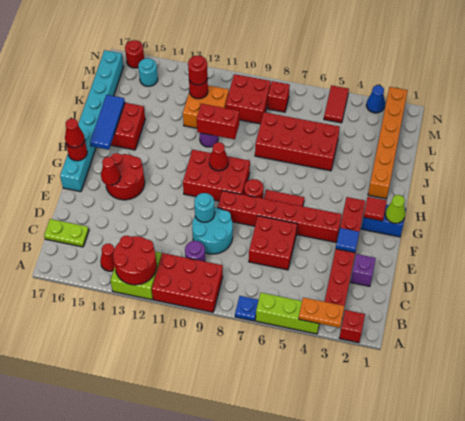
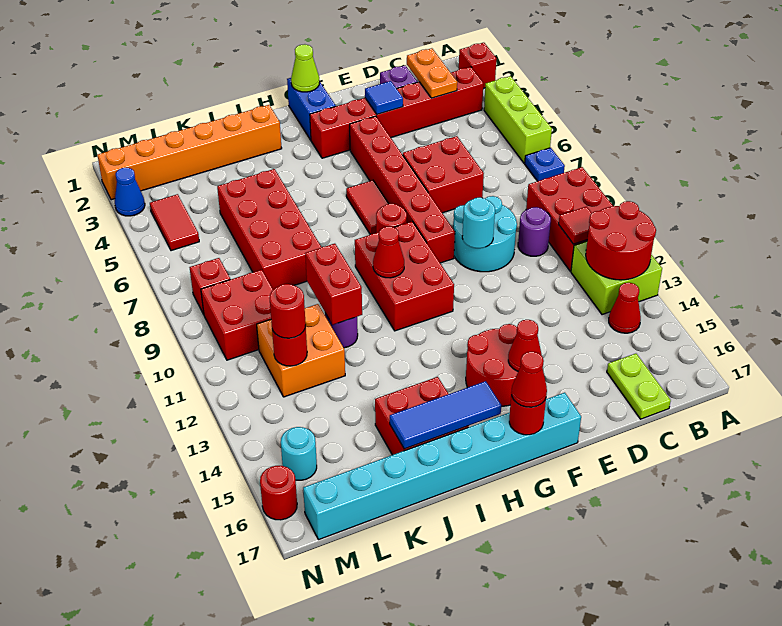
orange plate A3:A4 level 2 -> orange plate C2:C3 level 2
red tile G2 level 2 -> red tile B11 level 2
red tile M5:N5 level 1 -> red tile M4:M5 level 1

